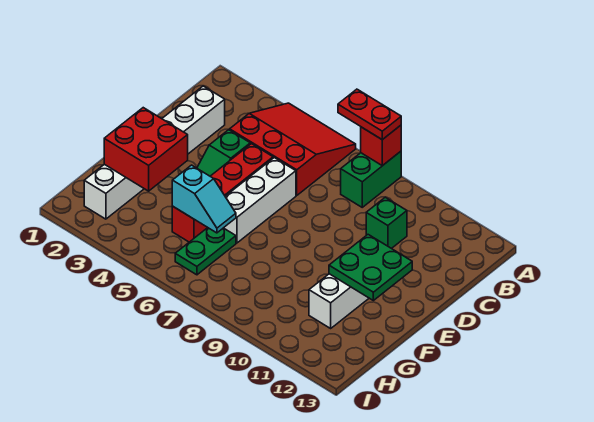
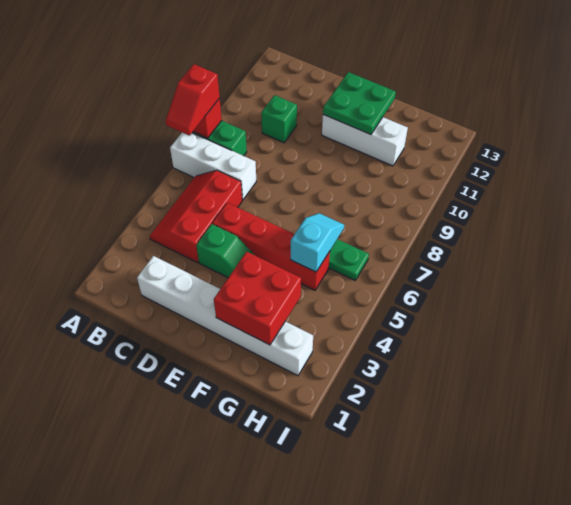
red slope A4:C6 level 1 top C -> red slope B4:C6 level 1 top C
red plate A7:A8 level 3 -> red slope A7:A8 level 3 top 8
white brick D6:F6 level 1 -> white brick A7:C7 level 1

